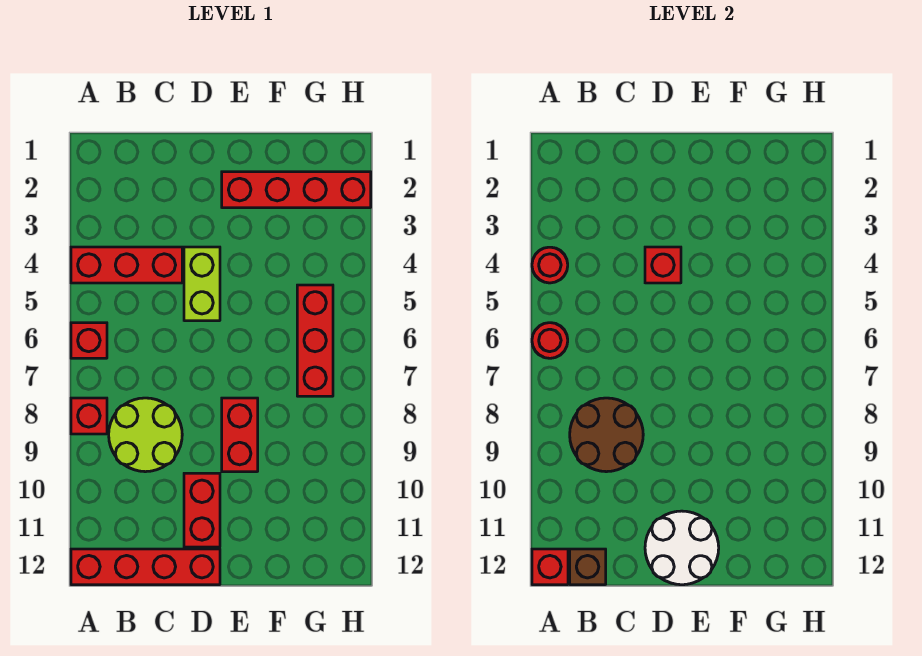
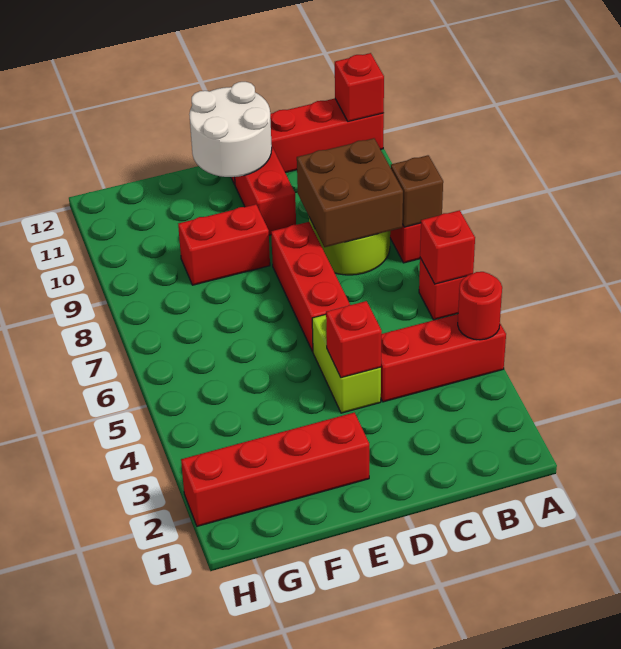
red round brick A6 level 2 -> red brick A6 level 2
brown round brick B8:C9 level 2 -> brown brick B8:C9 level 2
brown brick B12 level 2 -> brown brick A8 level 2
red brick E8:E9 level 1 -> red brick E9:F9 level 1
red brick G5:G7 level 1 -> red brick D6:D8 level 1

